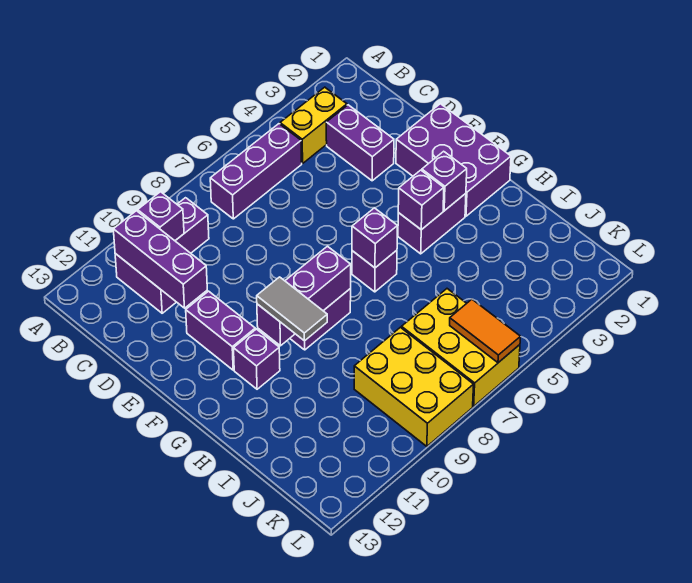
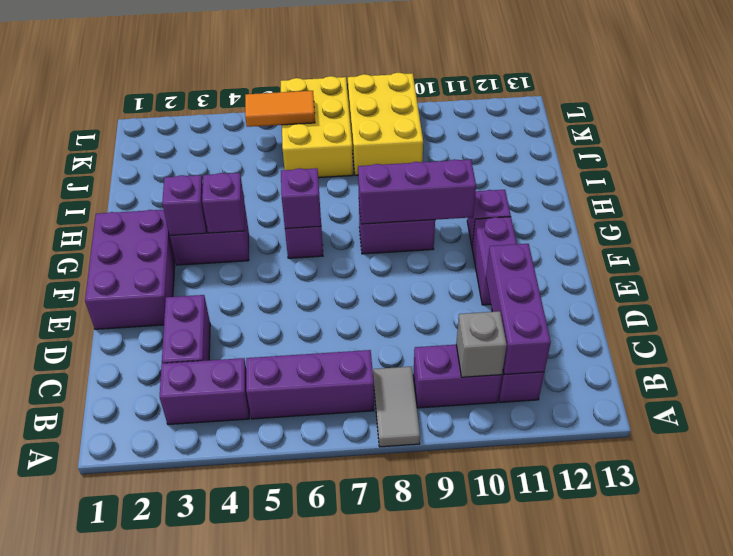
yellow brick B3:B4 level 1 -> purple brick B3:B4 level 1
purple brick B10 level 2 -> grey brick B10 level 2
grey tile G10:H10 level 3 -> grey tile A8:B8 level 1
orange tile K6:L6 level 2 -> orange tile K5:K6 level 2

